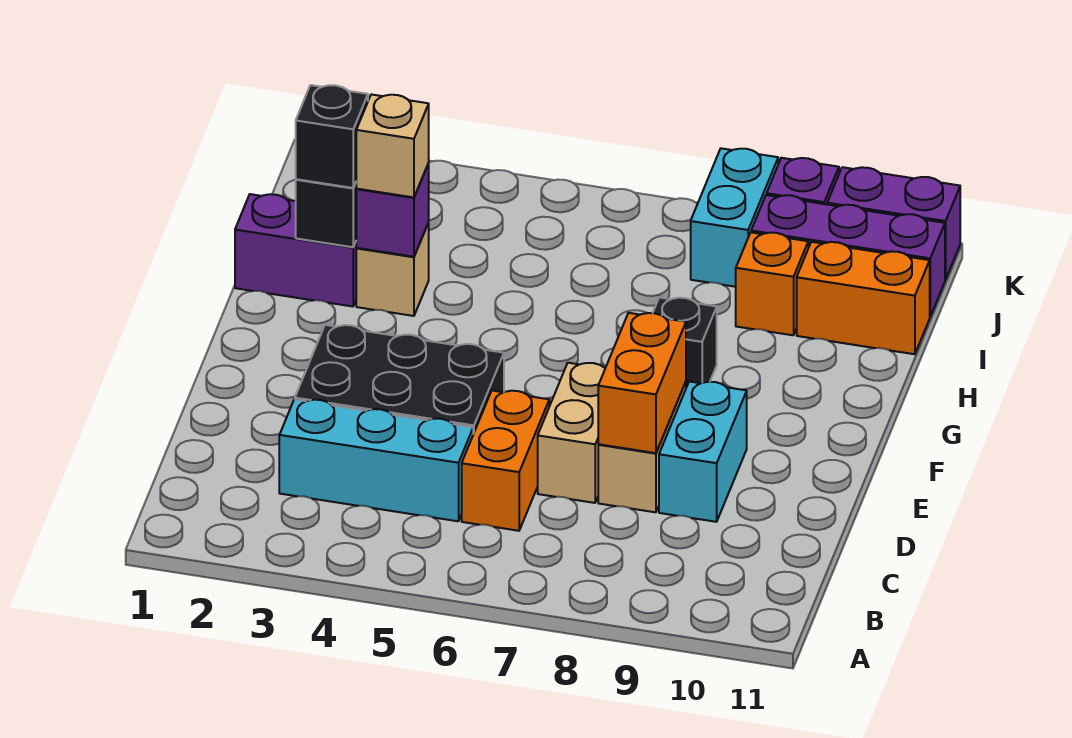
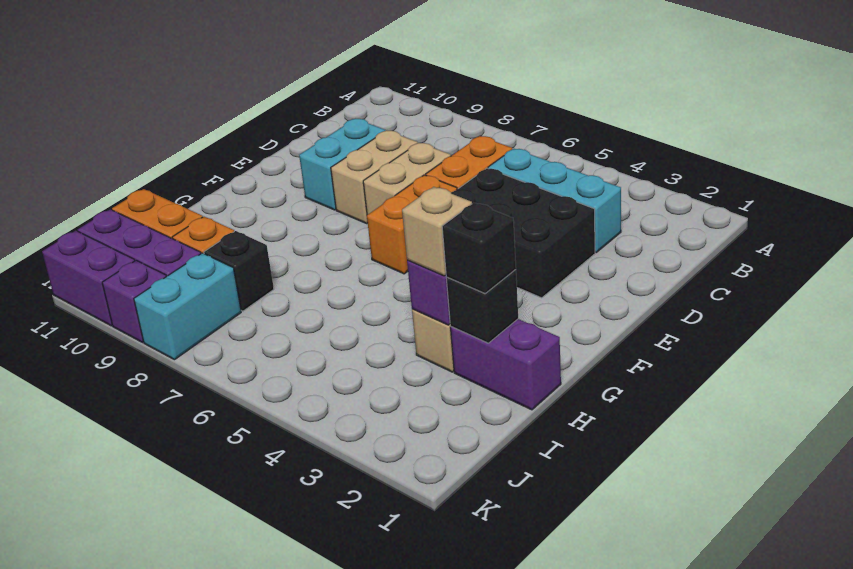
orange brick D8:E8 level 2 -> orange brick E6:F6 level 1
black brick G8 level 1 -> black brick I8 level 1

